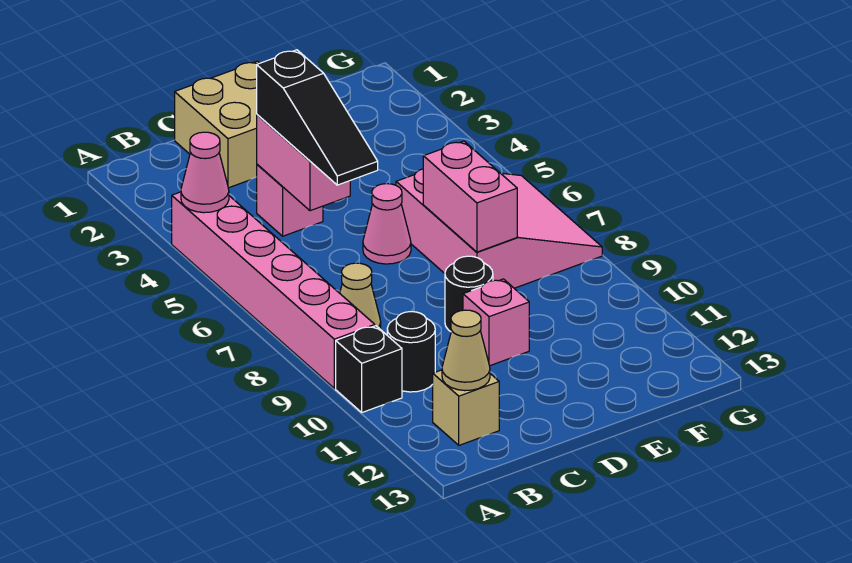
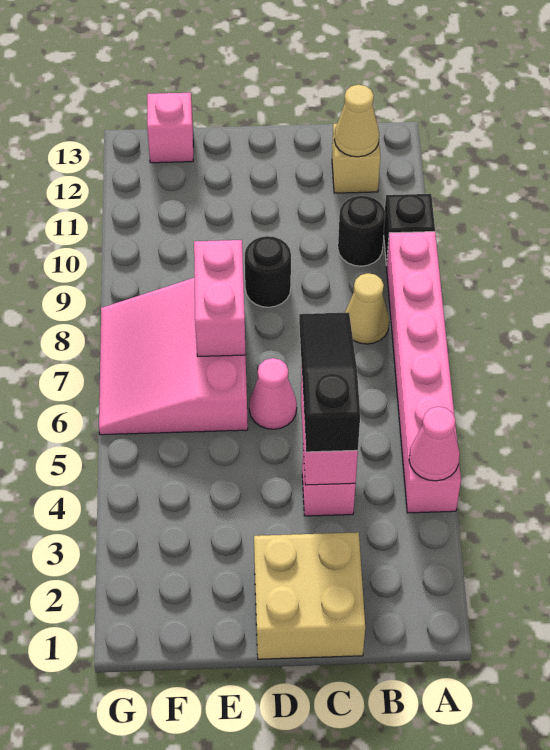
pink brick D10 level 1 -> pink brick F13 level 1

